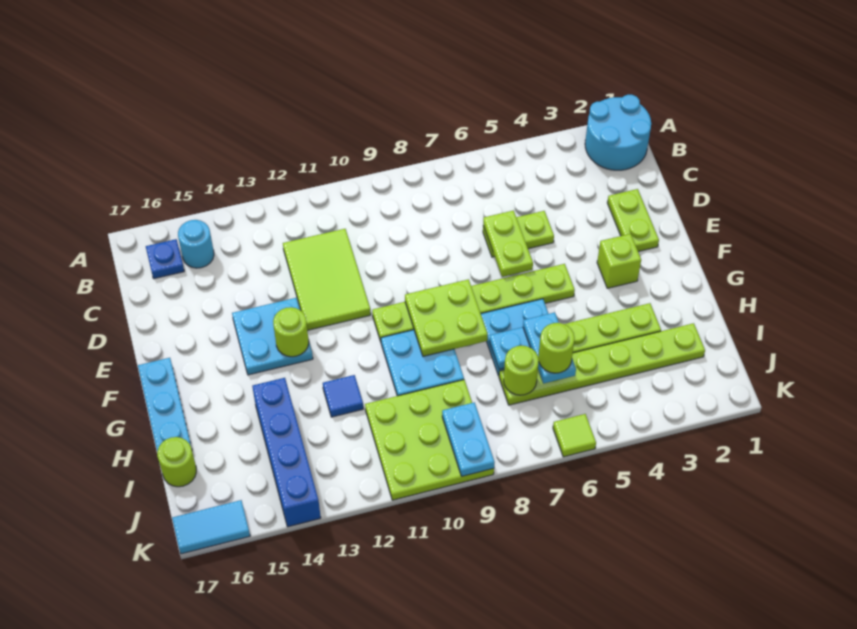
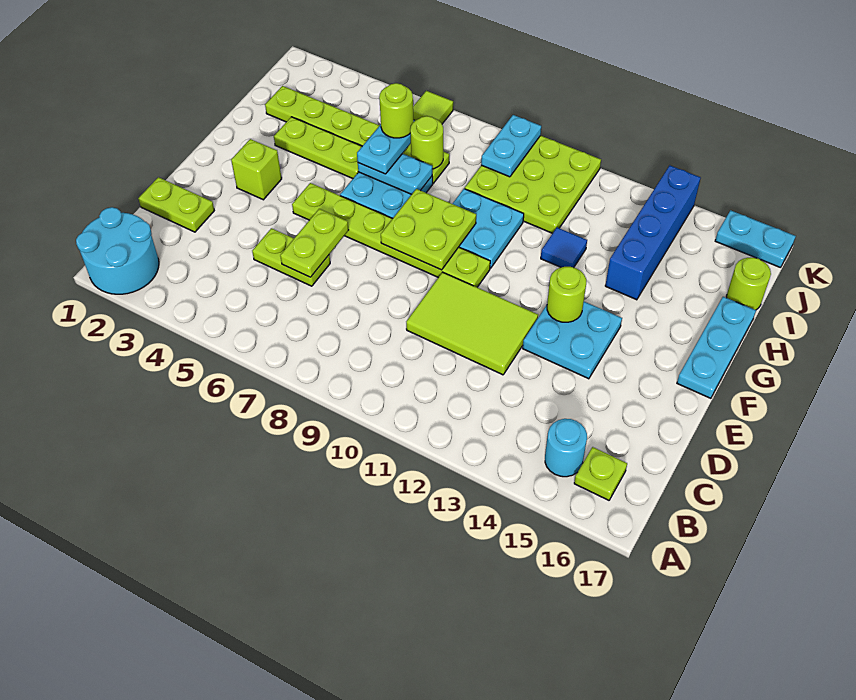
blue plate B16 level 1 -> lime plate B16 level 1
lime tile C11:E12 level 1 -> lime tile D10:E12 level 1
lime plate D2:E2 level 1 -> lime plate D1:D2 level 1
cyan tile K16:K17 level 1 -> cyan plate K16:K17 level 1

